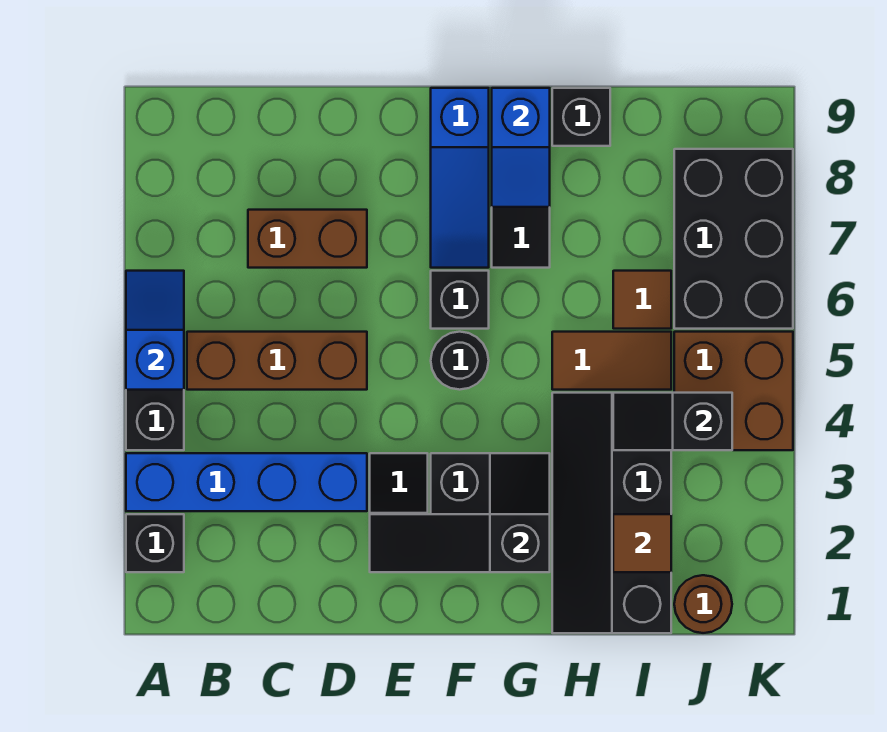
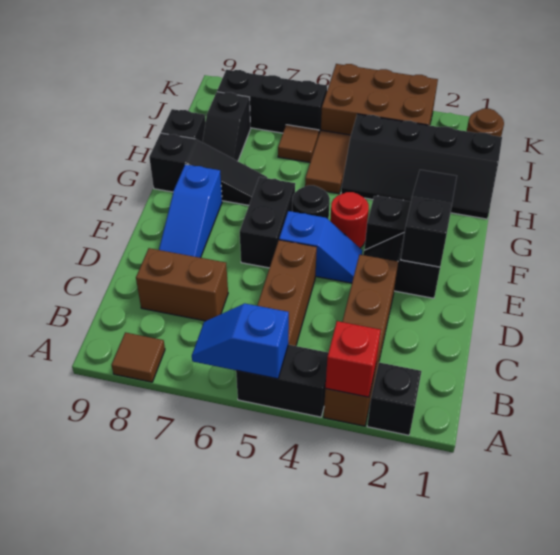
blue brick A3:D3 level 1 -> brown brick A3:D3 level 1
none -> red brick A3 level 2
brown brick C7:D7 level 1 -> brown brick C7:C8 level 1
black slope E2:G2 level 2 top G -> black slope E2:G2 level 2 top E
none -> red round brick F4 level 1
black brick F6 level 1 -> black brick E6:F6 level 1
blue slope F7:F9 level 1 top 9 -> blue slope D8:F8 level 1 top F
blue slope G8:G9 level 2 top 9 -> blue slope E4:E5 level 1 top 5
brown tile I2 level 2 -> brown tile A8 level 1
black slope I4:J4 level 2 top J -> black slope H8:I8 level 1 top I
brown brick J4:K5 level 1 -> brown brick J3:K5 level 1
black brick J6:K8 level 1 -> black brick J6:J8 level 1

